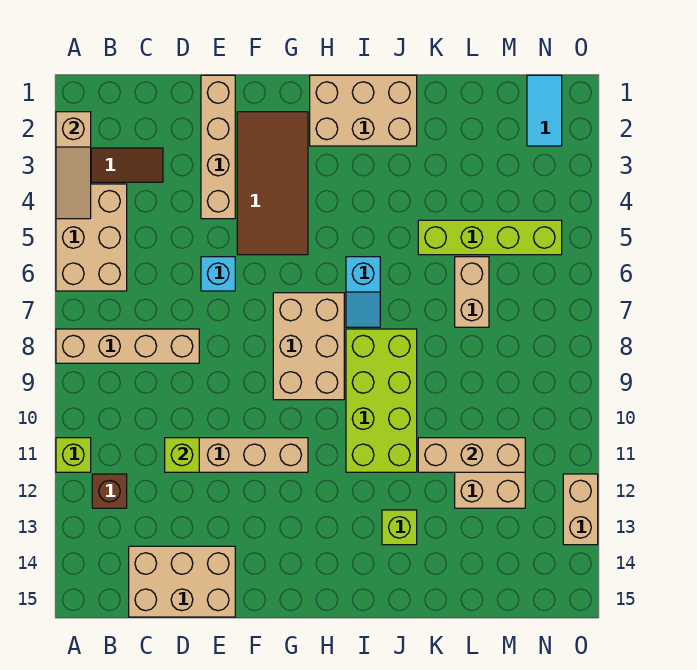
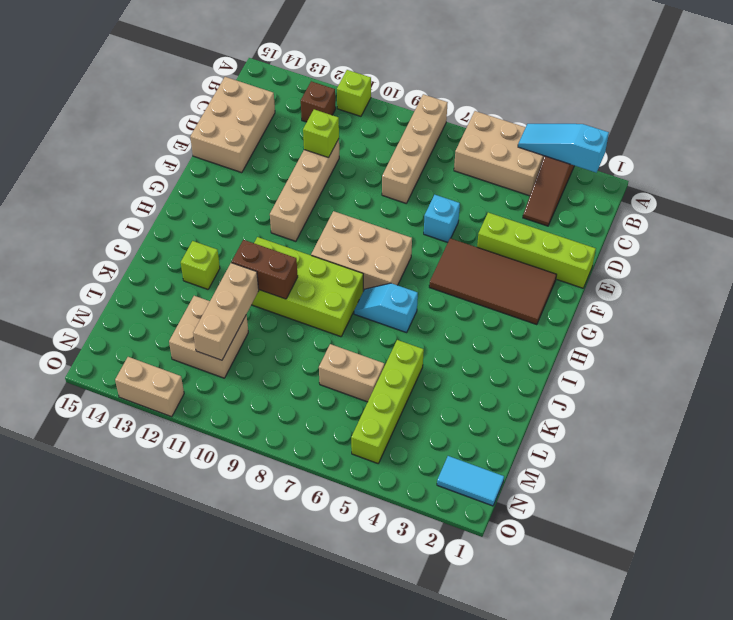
tan slope A2:A4 level 2 top 2 -> cyan slope A2:A4 level 2 top 2
tan brick E1:E4 level 1 -> lime brick E1:E4 level 1
tan brick H1:J2 level 1 -> none
none -> brown brick J10:J11 level 2

